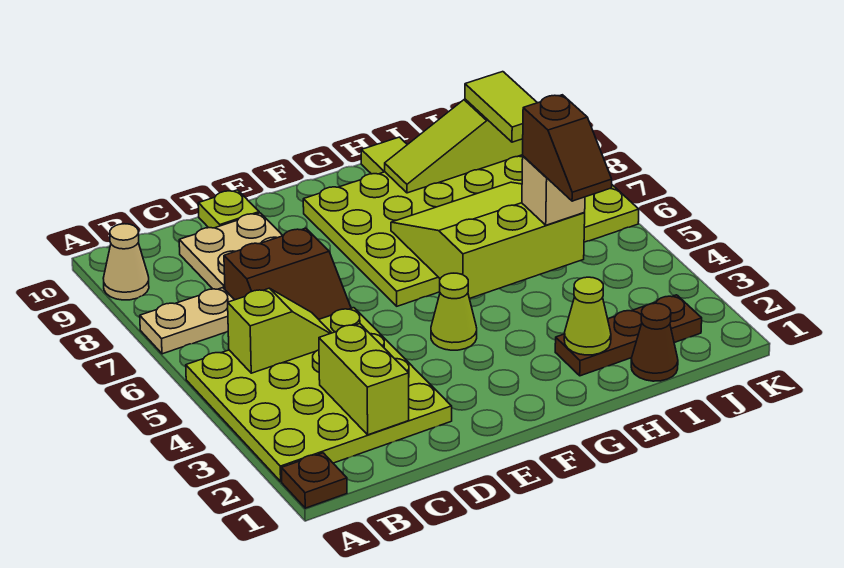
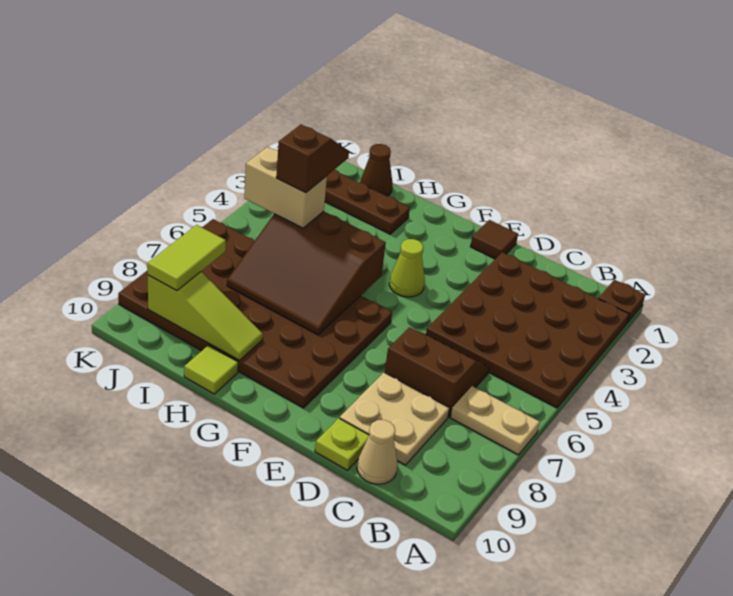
lime plate A2:D5 level 1 -> brown plate A2:D5 level 1
tan cone A9 level 1 -> tan cone C10 level 1
lime slope B5:C5 level 2 top B -> none
lime brick C2:C3 level 2 -> none
none -> brown tile E1 level 1
lime plate F6:K9 level 1 -> brown plate F6:K9 level 1
lime slope G5:I7 level 2 top 5 -> brown slope G5:I7 level 2 top 5
lime cone H2 level 2 -> none
tan brick I5 level 3 -> tan brick I5:J5 level 3

